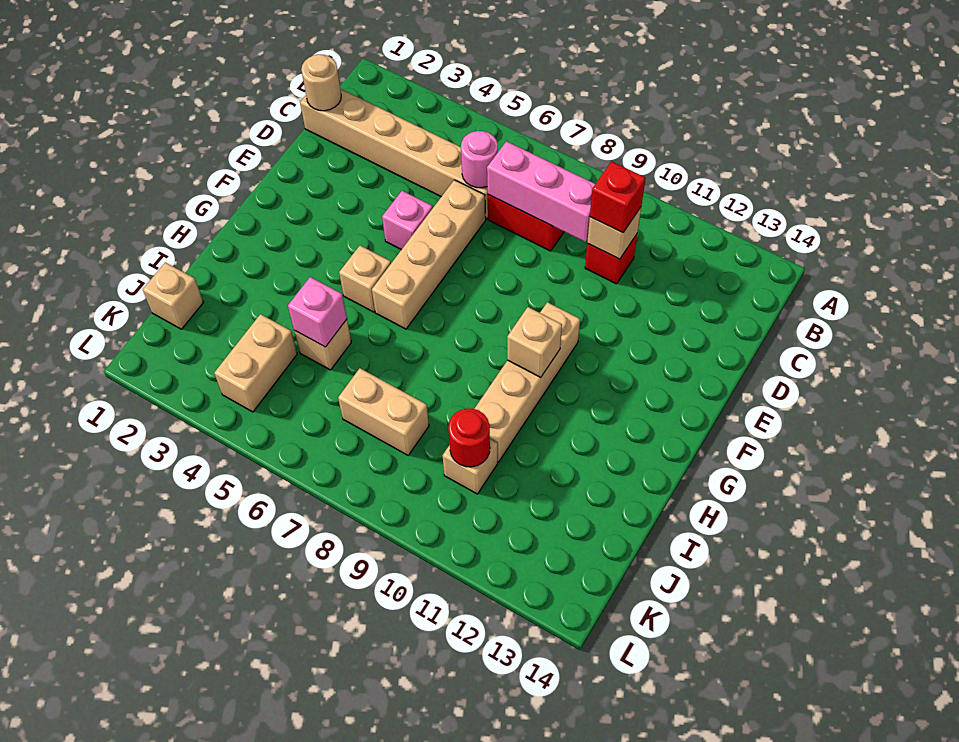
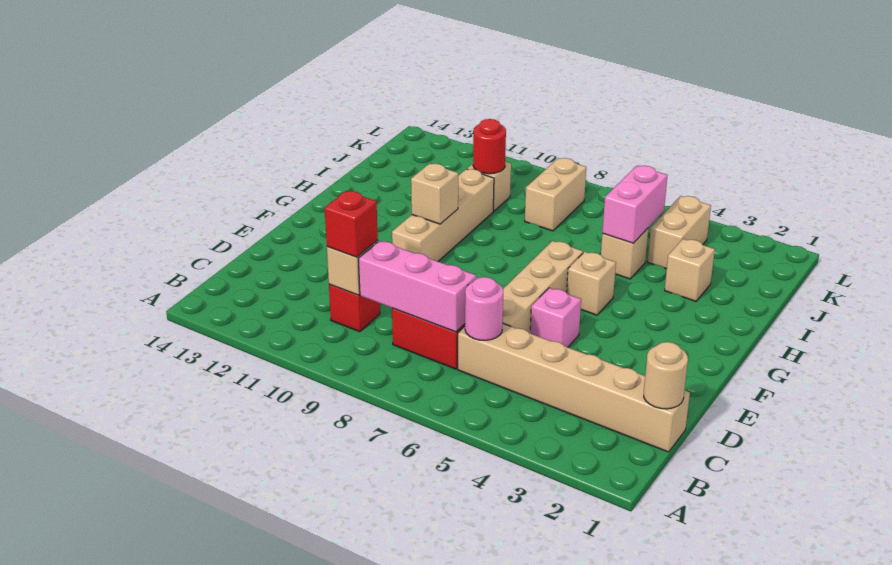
pink brick I5 level 2 -> pink brick I5:J5 level 2
tan brick J1 level 1 -> tan brick I3 level 1
tan brick J7:J8 level 1 -> tan brick J8:K8 level 1

